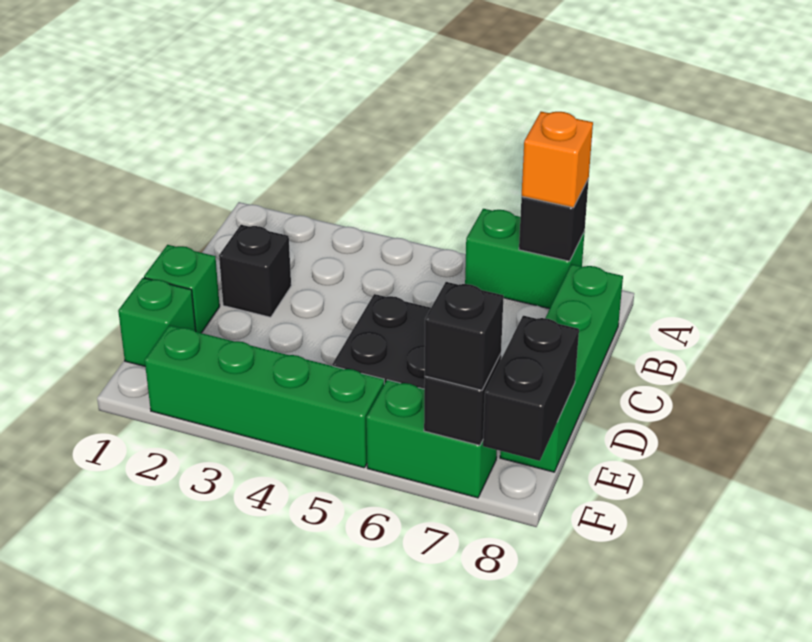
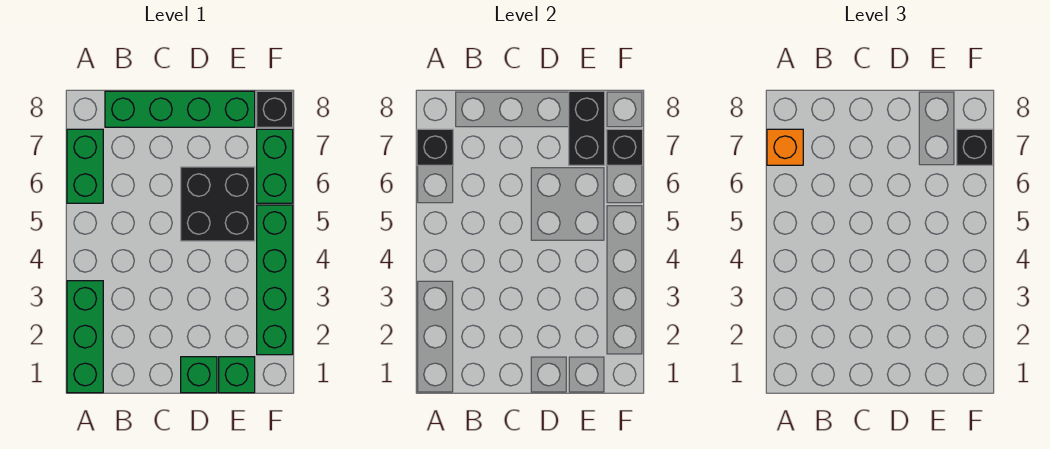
none -> green brick A1:A3 level 1
black brick C2 level 1 -> black brick F8 level 1
black brick E8:F8 level 2 -> black brick E7:E8 level 2

